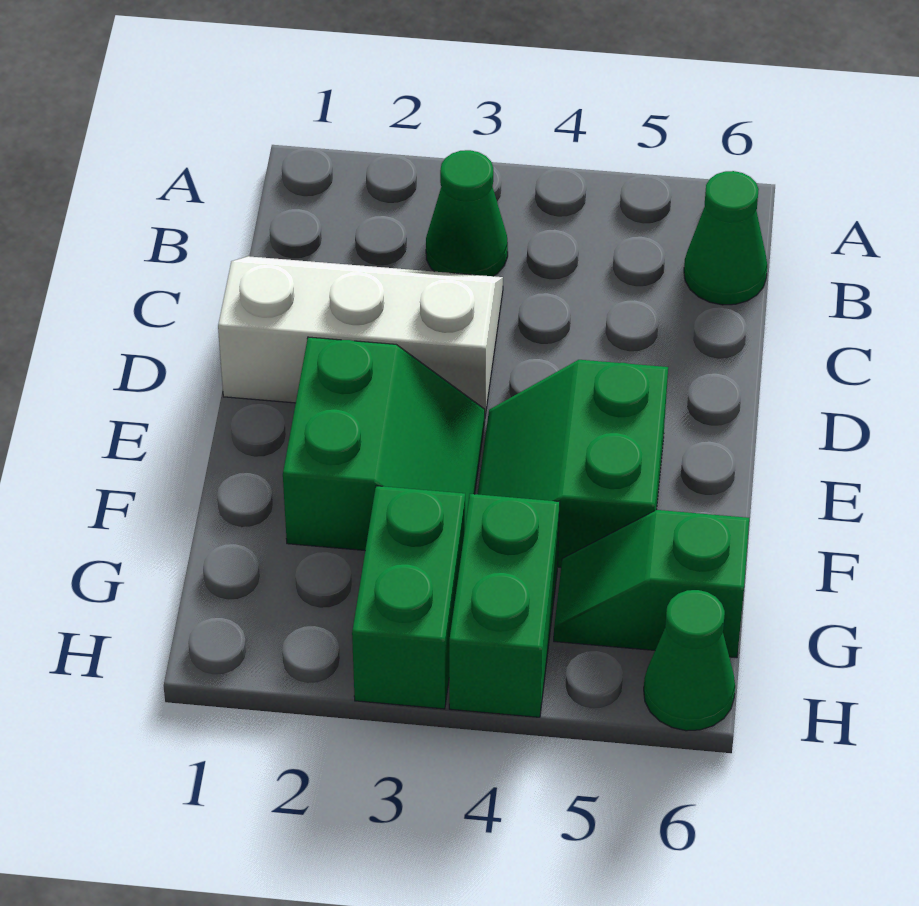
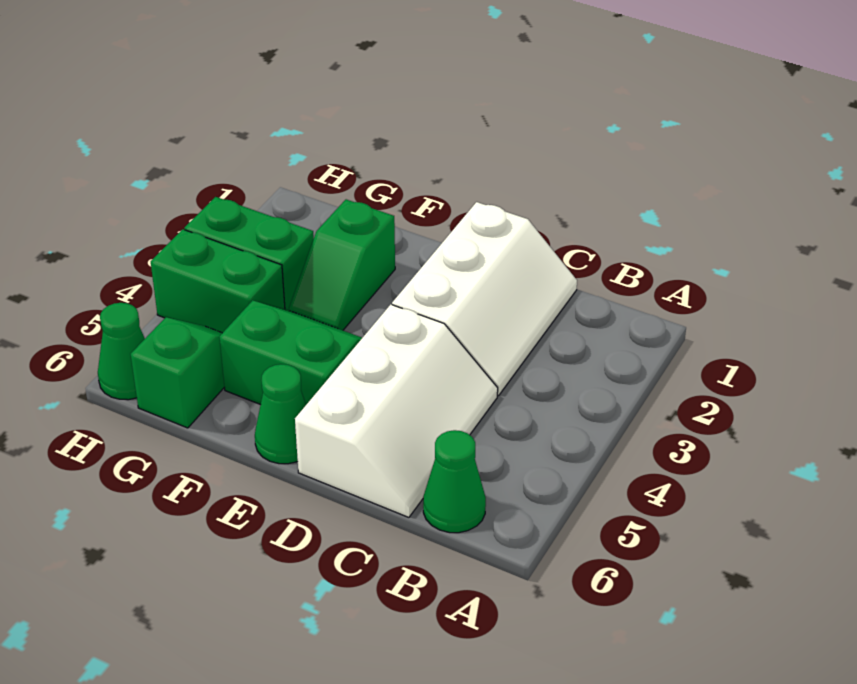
green cone B3 level 1 -> green cone E6 level 1
none -> white slope C4:D6 level 1 top D
green slope E2:F3 level 1 top 2 -> green slope F2:F3 level 1 top 2

